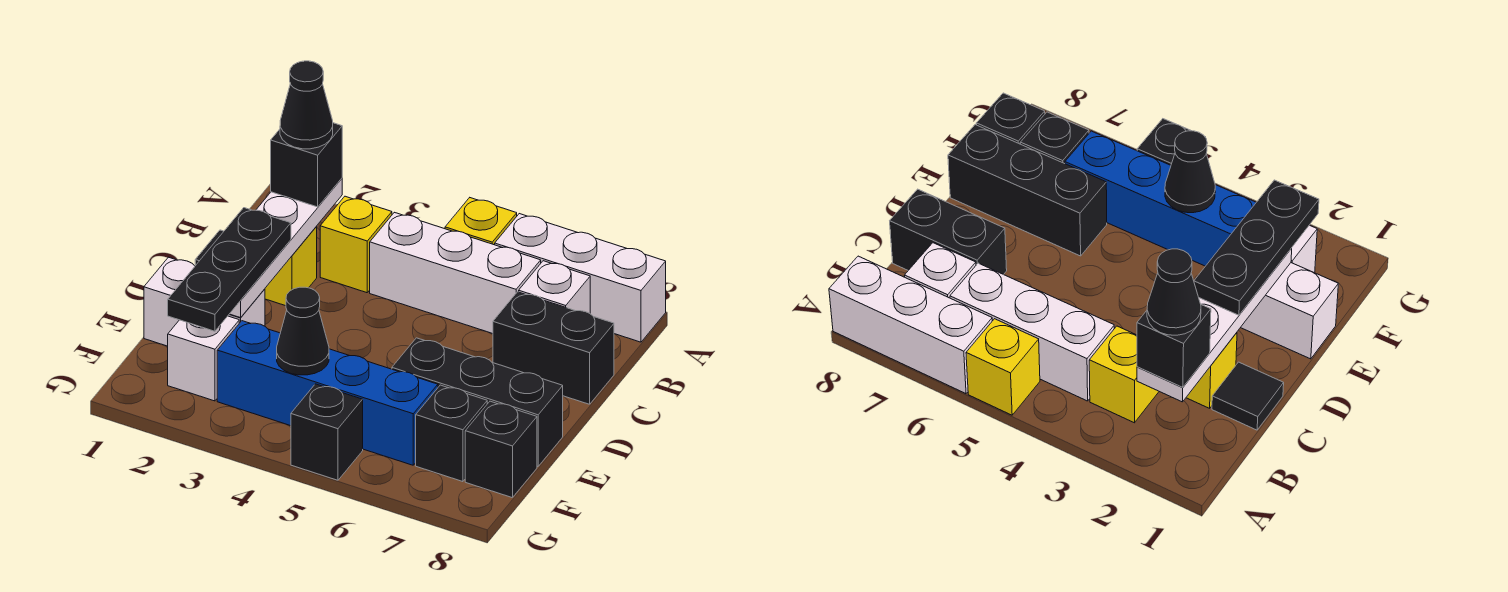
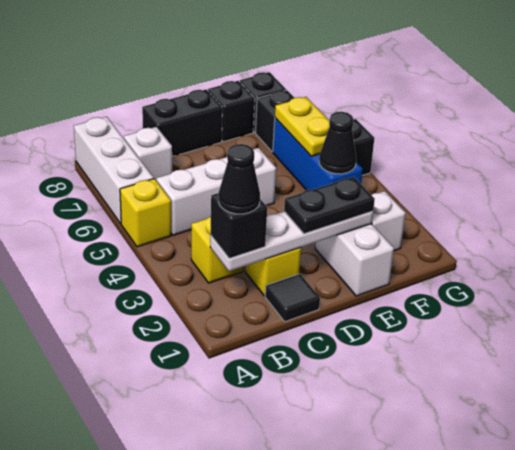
white brick B4:B6 level 1 -> white brick B5:D5 level 1
black brick C7:C8 level 1 -> black brick C8:D8 level 1
black plate D2:F2 level 3 -> black plate D2:E2 level 3
black brick E6:E8 level 1 -> black brick E8 level 1
blue brick F3:F6 level 1 -> blue brick F4:F6 level 1
none -> yellow plate F5:F6 level 2

